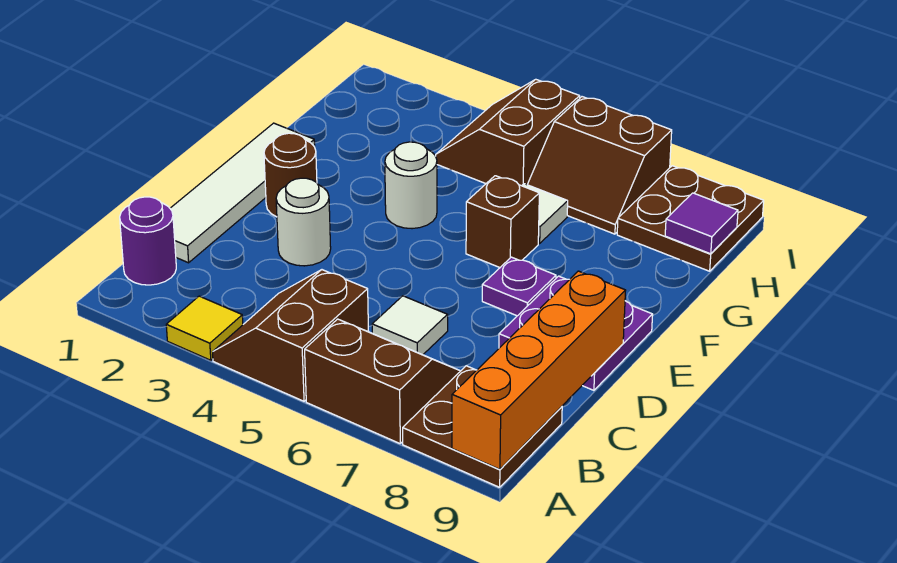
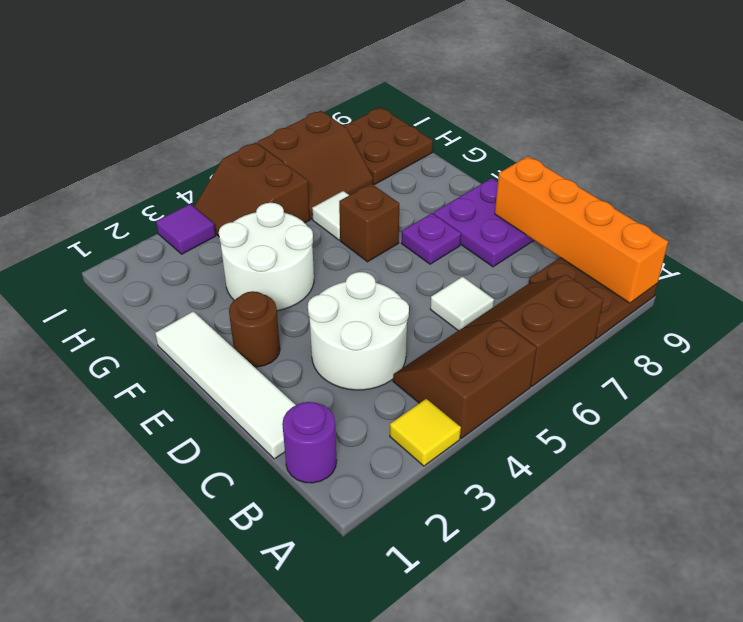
brown slope A4:B5 level 1 top 5 -> brown slope A4:B5 level 1 top A
white round brick D3 level 1 -> white round brick C3:D4 level 1
white round brick F4 level 1 -> white round brick F3:G4 level 1
purple tile H9 level 2 -> purple tile I3 level 1

